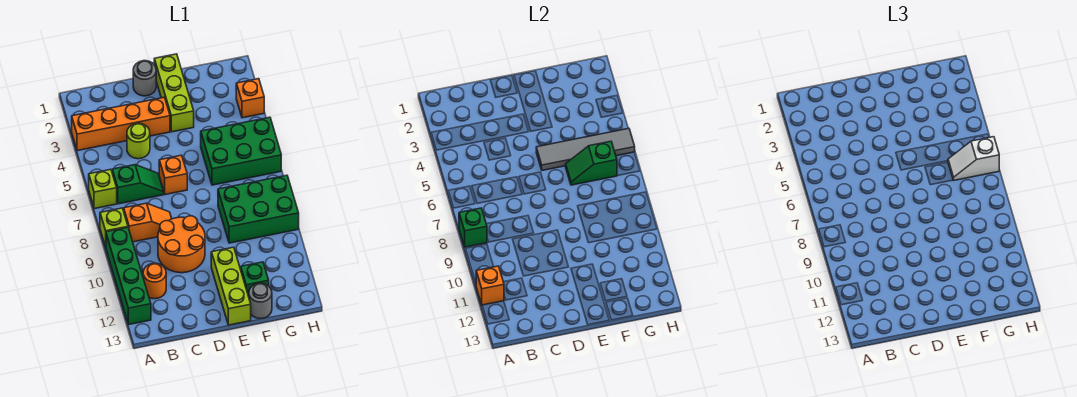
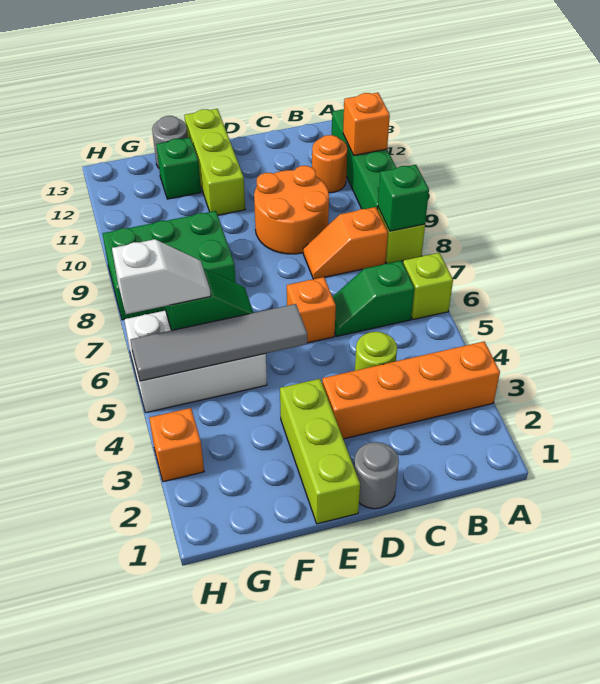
green brick F5:H6 level 1 -> white brick F5:H6 level 1

